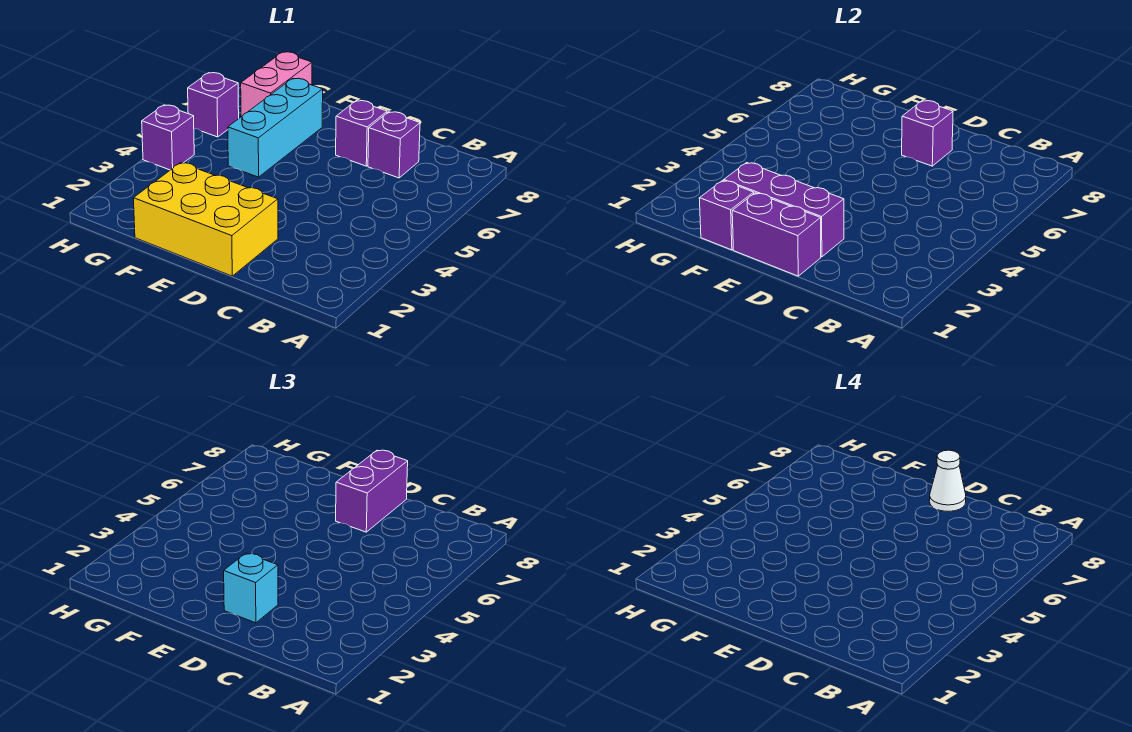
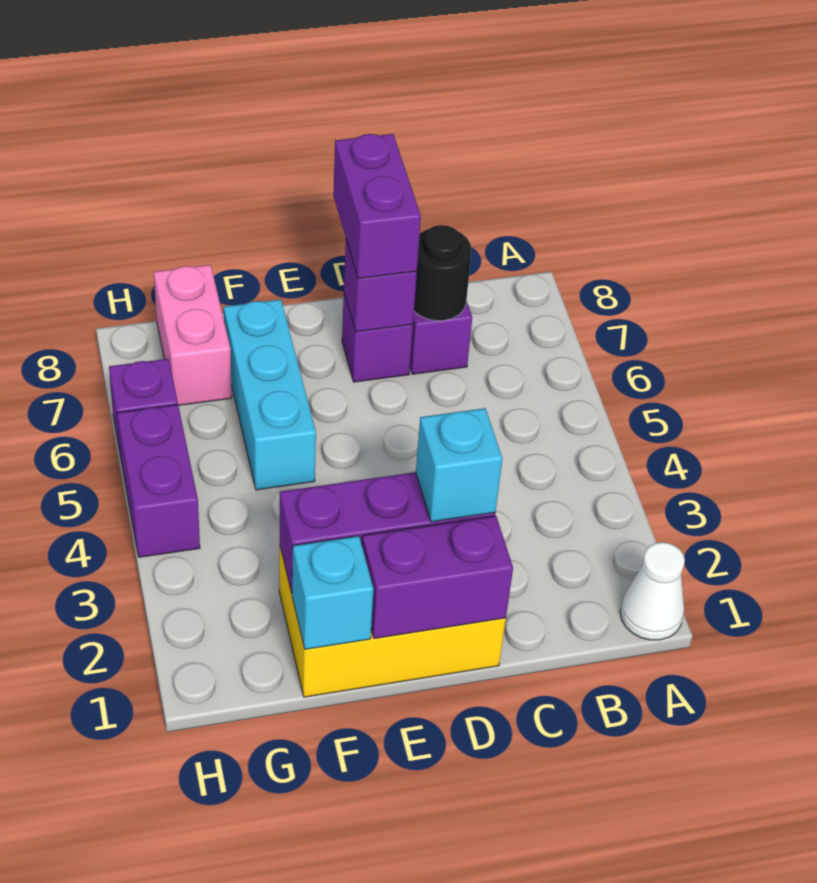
none -> black round brick C7 level 2
white cone D8 level 4 -> white cone A1 level 1
purple brick F1 level 2 -> cyan brick F1 level 2
purple brick H4 level 1 -> purple brick H4:H5 level 1

